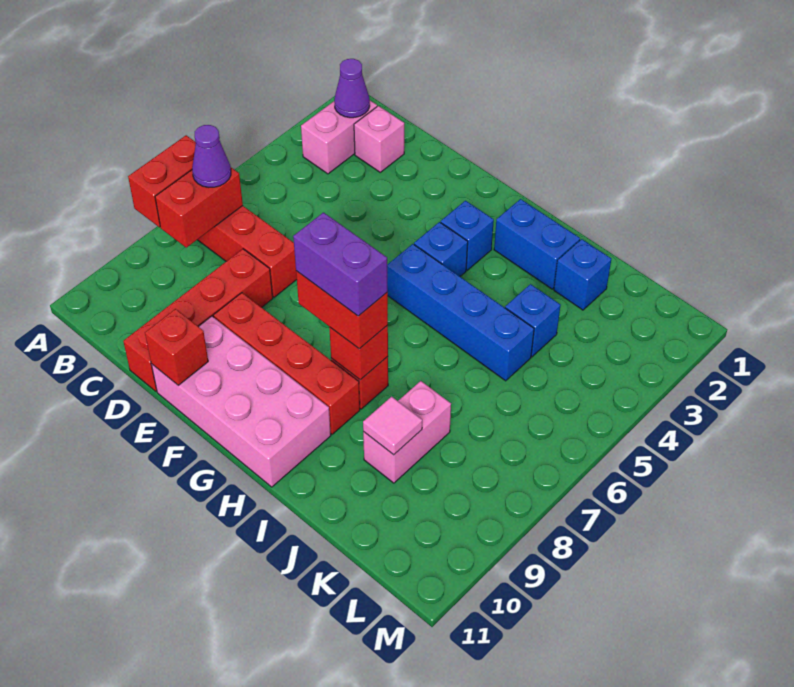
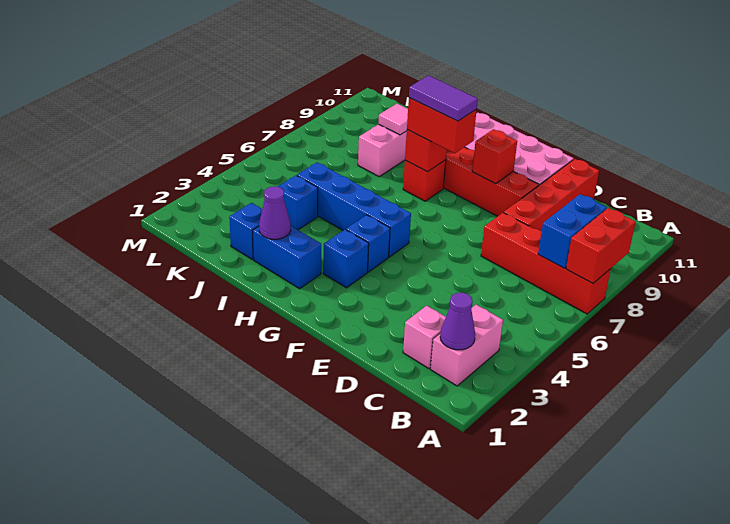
red brick B7:B8 level 2 -> blue brick B7:B8 level 2
purple cone B7 level 3 -> purple cone I2 level 2
red brick E11 level 2 -> red brick F9 level 2
purple brick G8:H8 level 4 -> purple tile G8:H8 level 4

